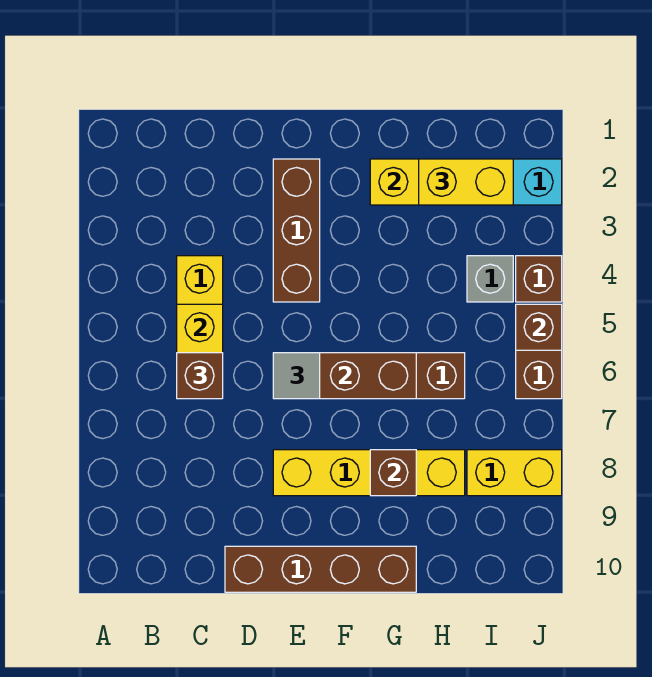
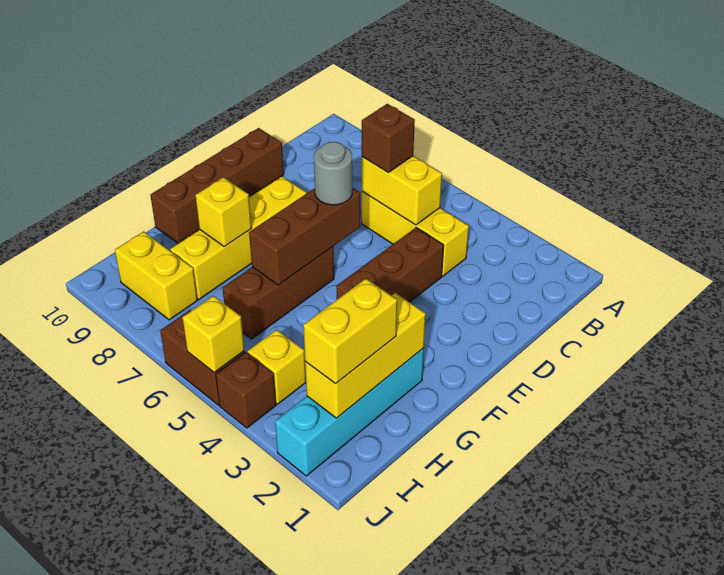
brown brick E2:E4 level 1 -> brown brick D4:F4 level 1
grey tile E6 level 3 -> grey round brick E6 level 3
brown brick G8 level 2 -> yellow brick G8 level 2
grey brick I4 level 1 -> yellow brick I4 level 1
yellow brick I8:J8 level 1 -> yellow brick I8:I9 level 1
brown brick J5 level 2 -> yellow brick J5 level 2

